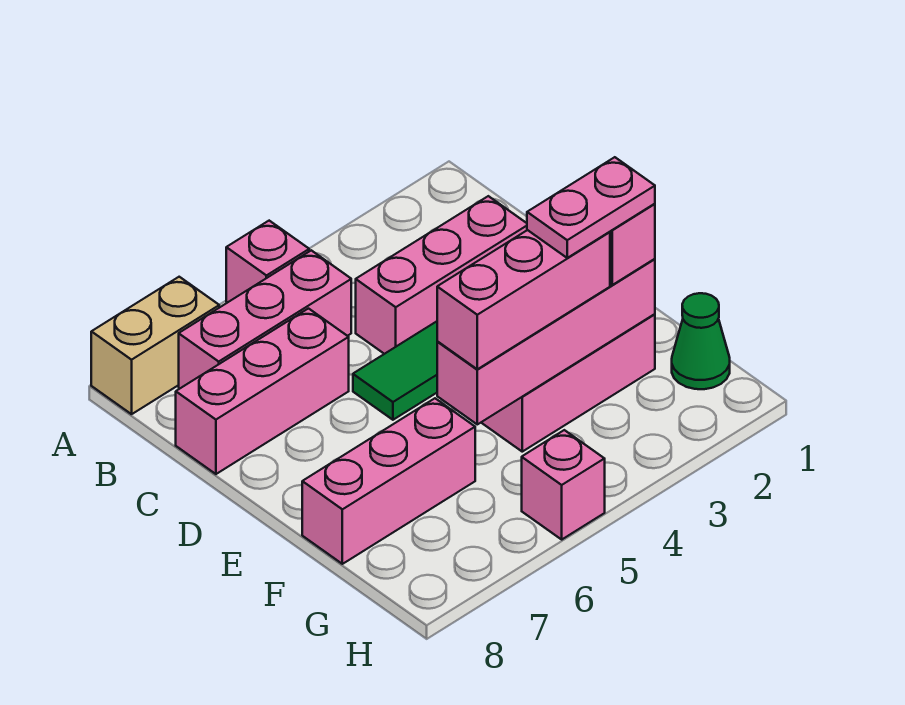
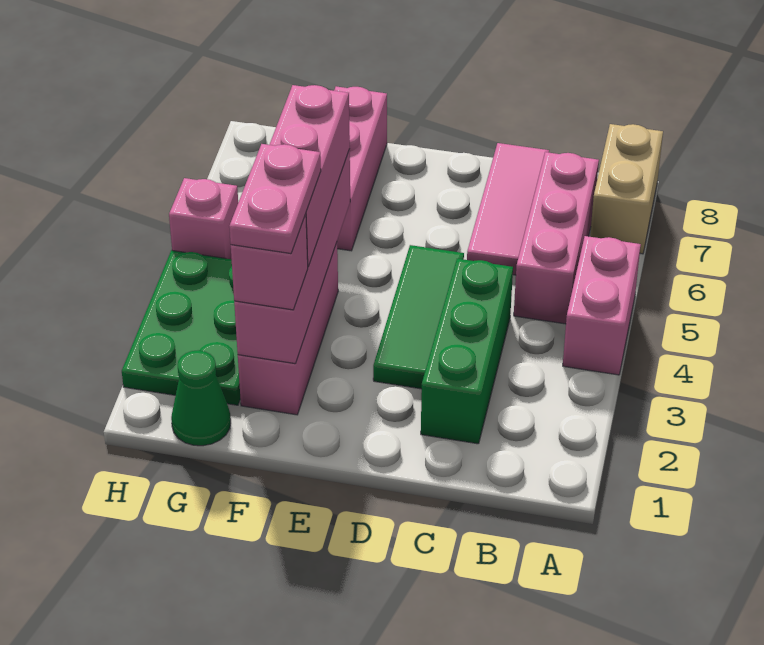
pink brick A5 level 1 -> pink brick A4:A5 level 1
pink brick C2:C4 level 1 -> green brick C2:C4 level 1
pink brick C6:C8 level 1 -> pink tile C6:C8 level 1
none -> green plate G2:H4 level 1

